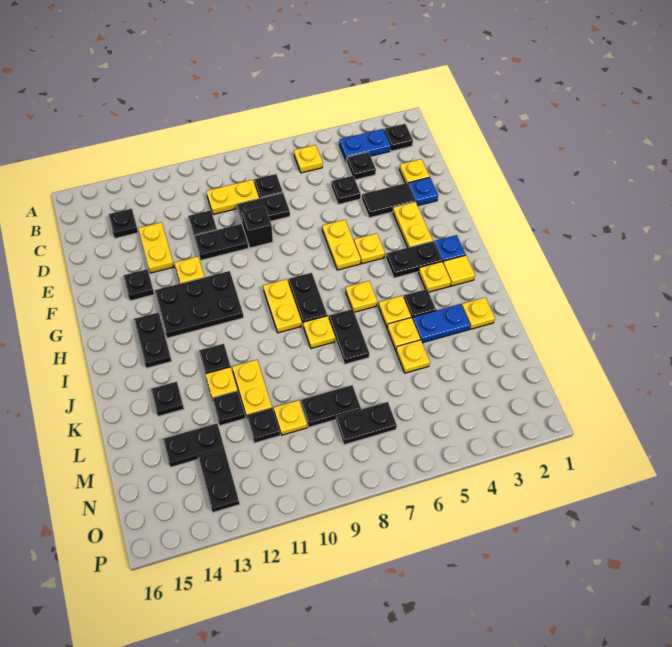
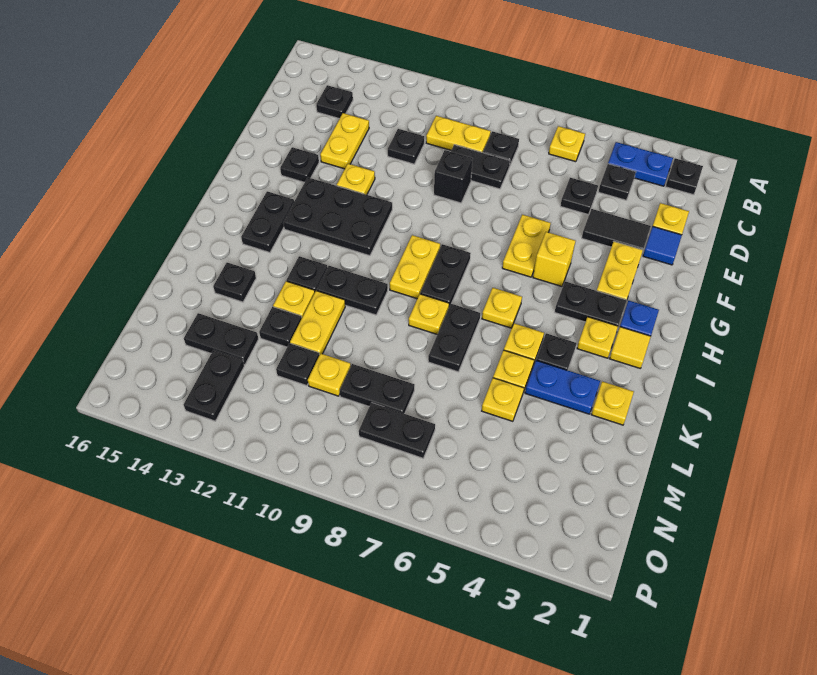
blue plate E2 level 1 -> blue tile E2 level 1
black plate E10:E11 level 1 -> black plate J10:J11 level 1
yellow plate G5 level 1 -> yellow brick G5 level 1

